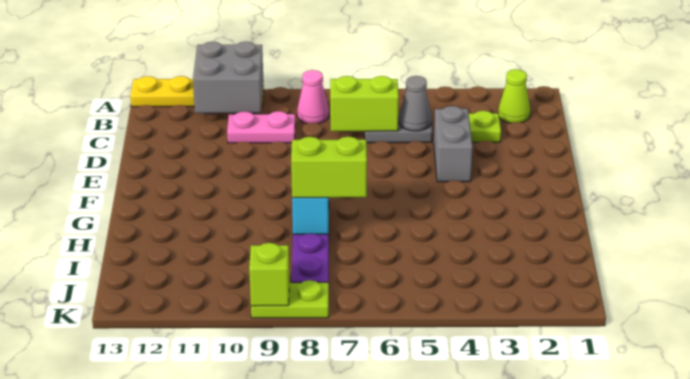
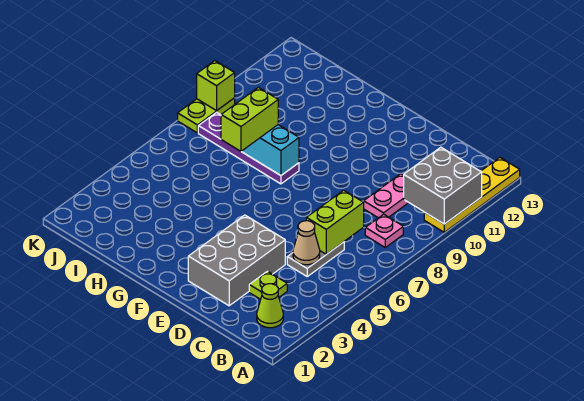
pink cone B8 level 1 -> pink plate B8 level 1
grey cone C5 level 2 -> tan cone C5 level 2
grey brick D4:E4 level 1 -> grey brick D2:E4 level 1

